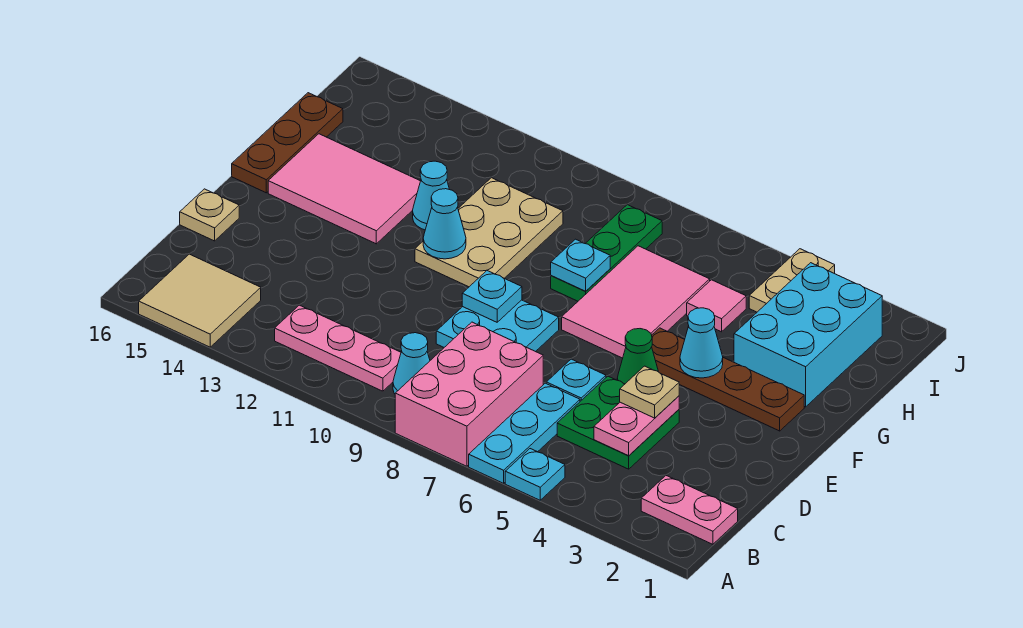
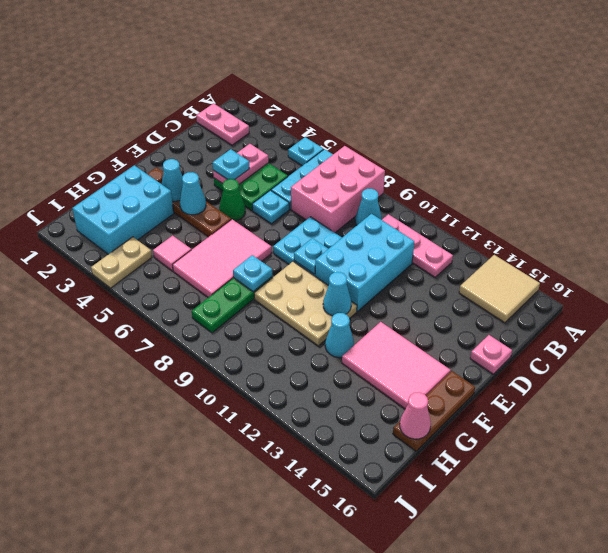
none -> cyan brick C10:E11 level 1
tan plate D4 level 3 -> cyan plate D4 level 3
tan plate D16 level 1 -> pink plate D16 level 1
none -> cyan cone F3 level 2
tan plate F10:H11 level 1 -> tan plate F9:G11 level 1
none -> pink cone H16 level 2

